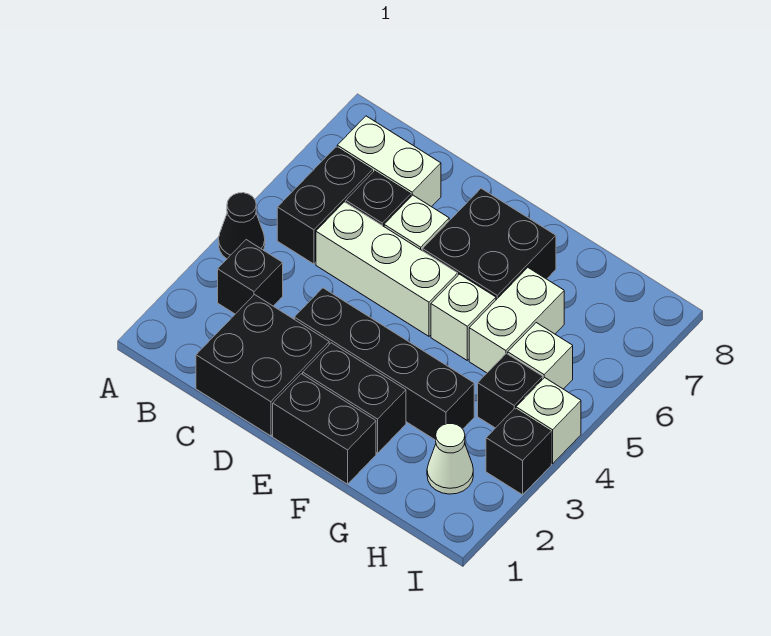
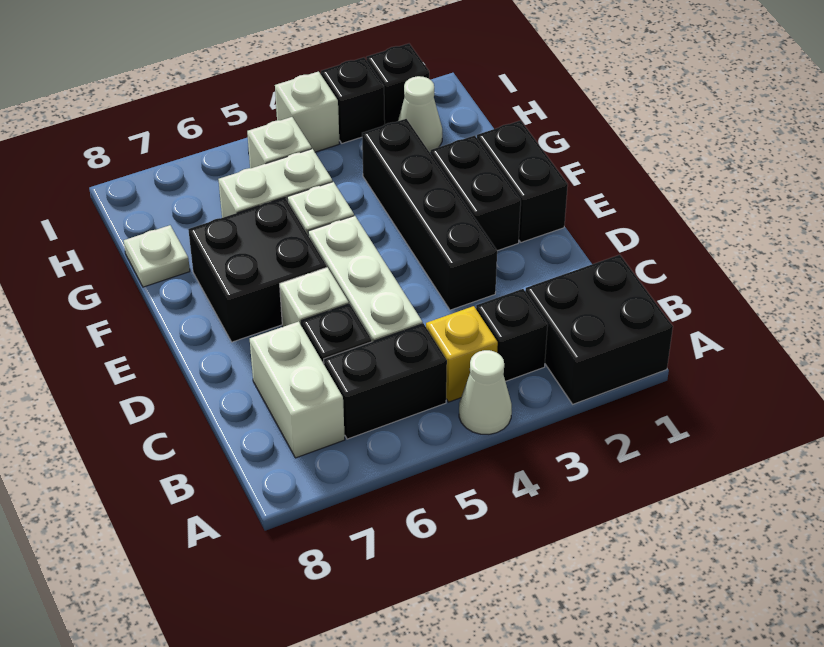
black cone A4 level 1 -> white cone A4 level 1
none -> yellow brick B4 level 1
black brick C1:D2 level 1 -> black brick A1:B2 level 1
none -> white plate G8 level 1
black brick H4 level 1 -> black brick I2 level 1

